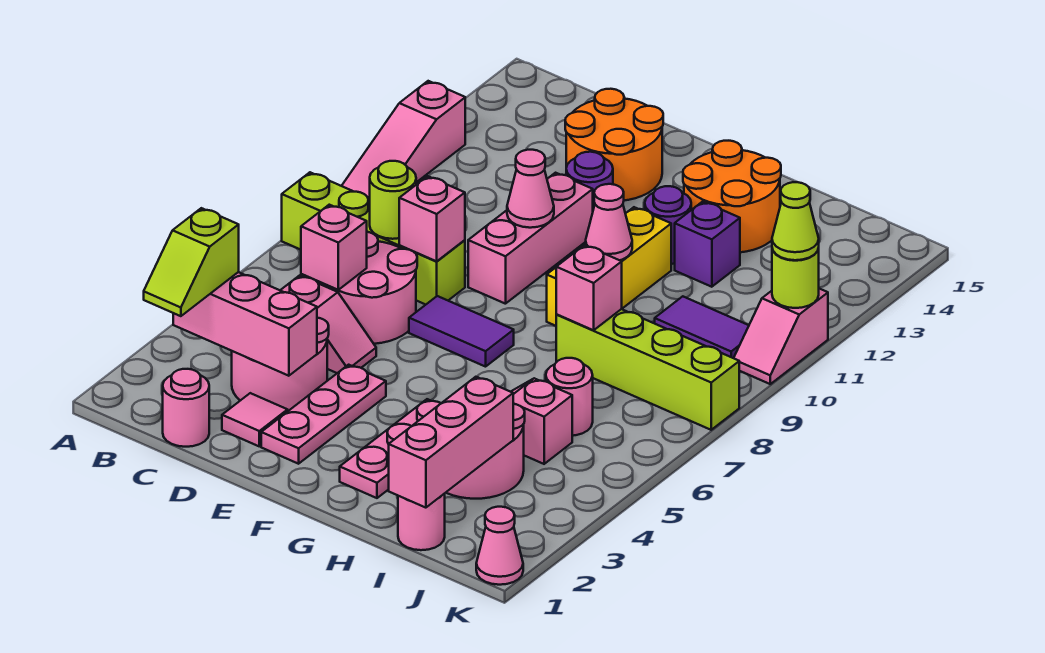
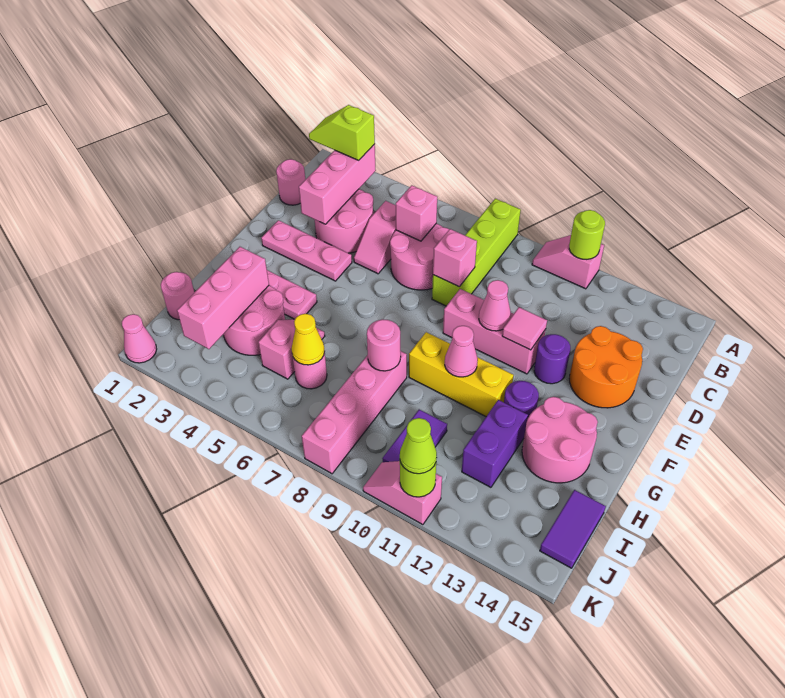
pink slope A10:A12 level 1 top 12 -> pink slope A10:A11 level 1 top 11
lime round brick C8 level 2 -> lime round brick A11 level 2
pink tile D2 level 1 -> pink tile E11 level 2
purple tile E7:F7 level 1 -> purple tile I15:J15 level 1
orange round brick G13:H14 level 1 -> pink round brick G13:H14 level 1
lime brick H8:K8 level 1 -> pink brick H8:K8 level 1
pink brick H8 level 2 -> pink round brick H8 level 2
purple brick H12 level 1 -> purple brick H12:I12 level 1
pink brick I1:I3 level 2 -> pink brick H3:J3 level 2
none -> yellow cone I6 level 2

